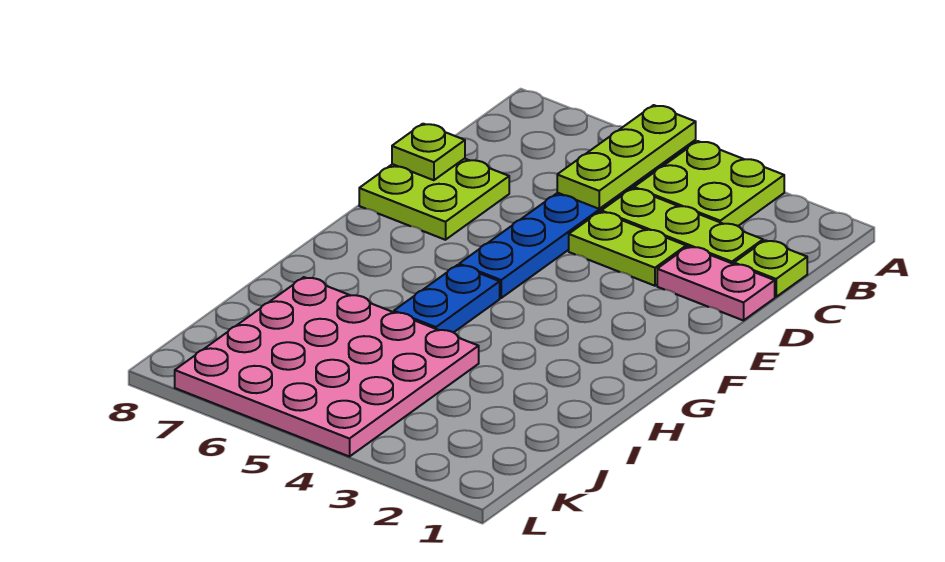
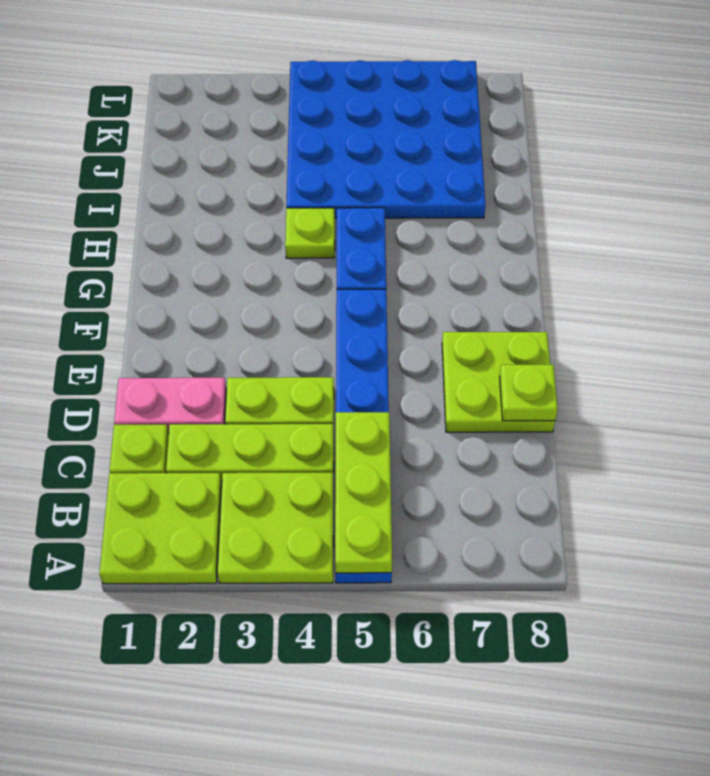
none -> lime plate A1:B2 level 1
none -> lime plate H4 level 1
pink plate I4:L7 level 1 -> blue plate I4:L7 level 1

